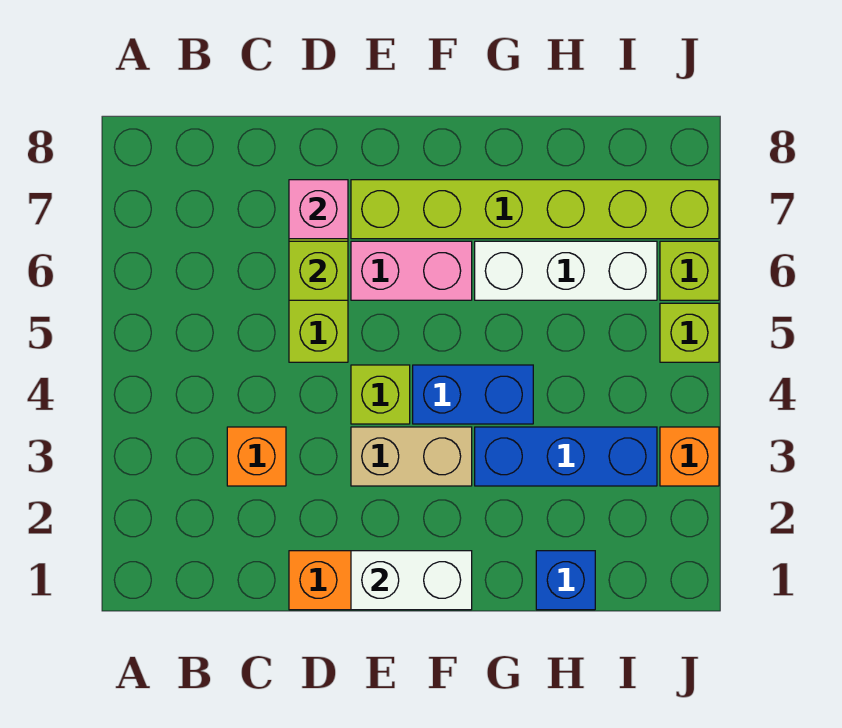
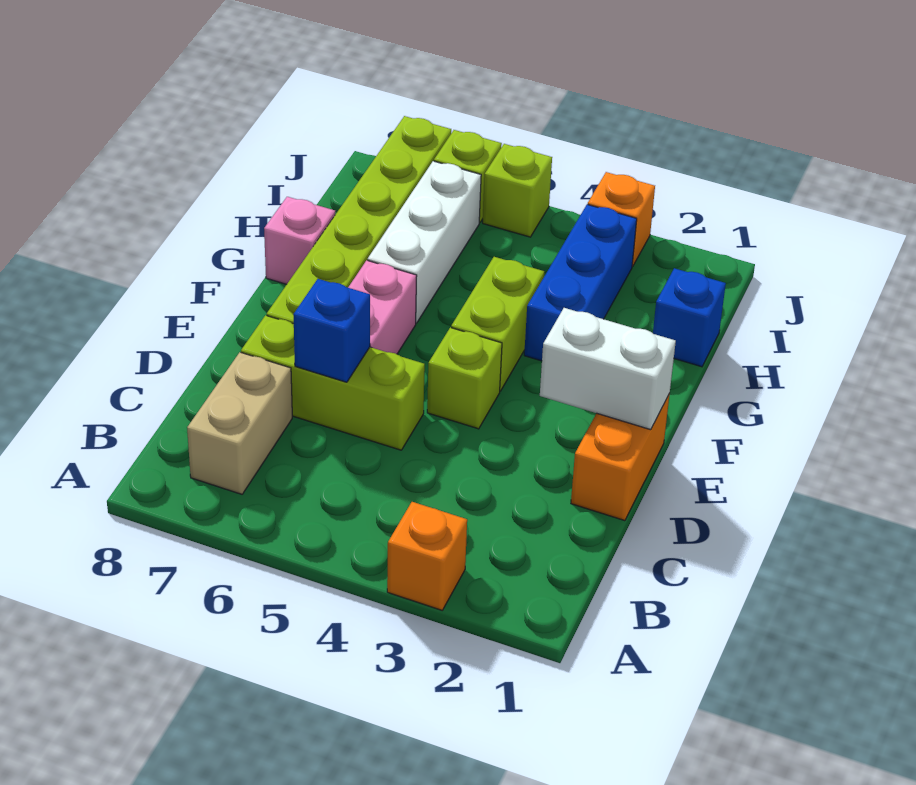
orange brick C3 level 1 -> orange brick A3 level 1
lime brick D6 level 2 -> blue brick D6 level 2
pink brick D7 level 2 -> pink brick G8 level 1
white brick E1:F1 level 2 -> white brick E1:E2 level 2
tan brick E3:F3 level 1 -> tan brick B7:C7 level 1
blue brick F4:G4 level 1 -> lime brick F4:G4 level 1

